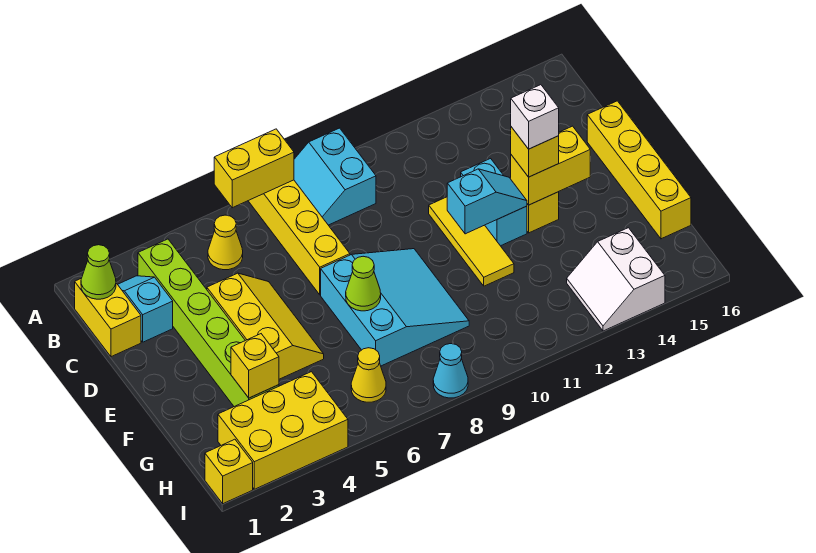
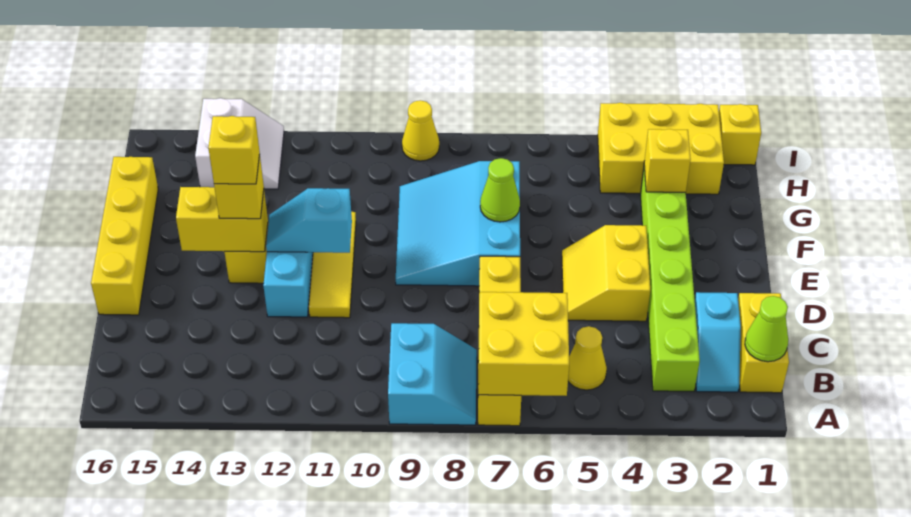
yellow brick A6:A7 level 2 -> yellow brick A6:B7 level 2
yellow slope D4:F5 level 1 top 4 -> yellow slope D4:E5 level 1 top 4
white brick E13 level 4 -> yellow brick E13 level 4
yellow cone H6 level 1 -> yellow cone I9 level 1
cyan cone I8 level 1 -> none

